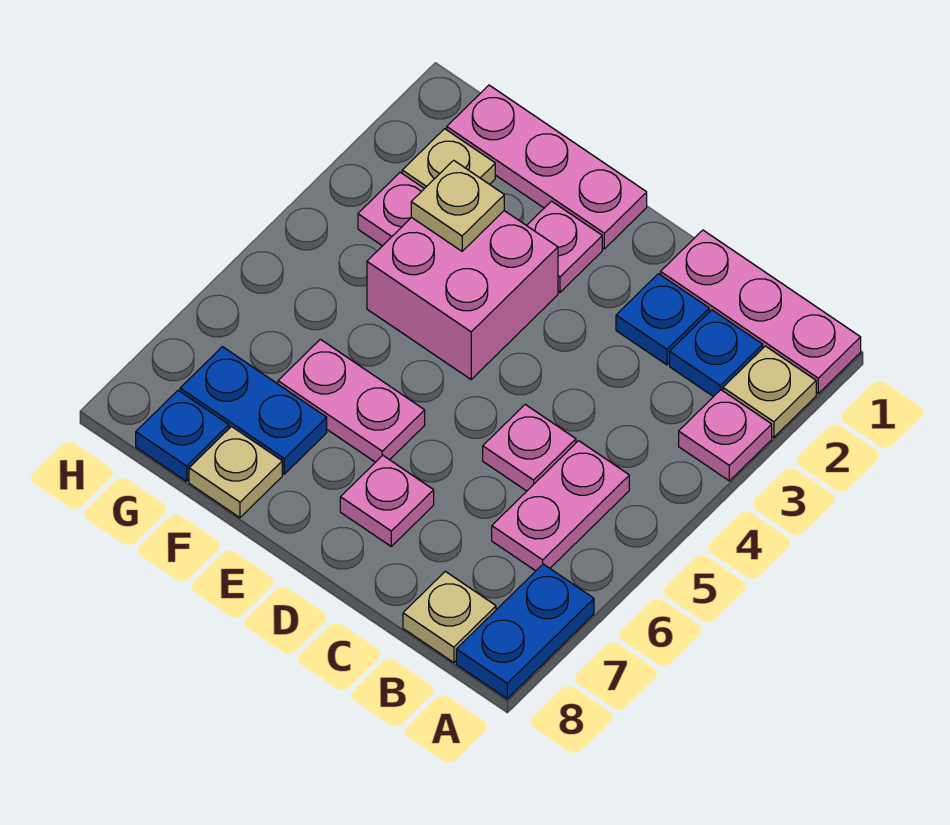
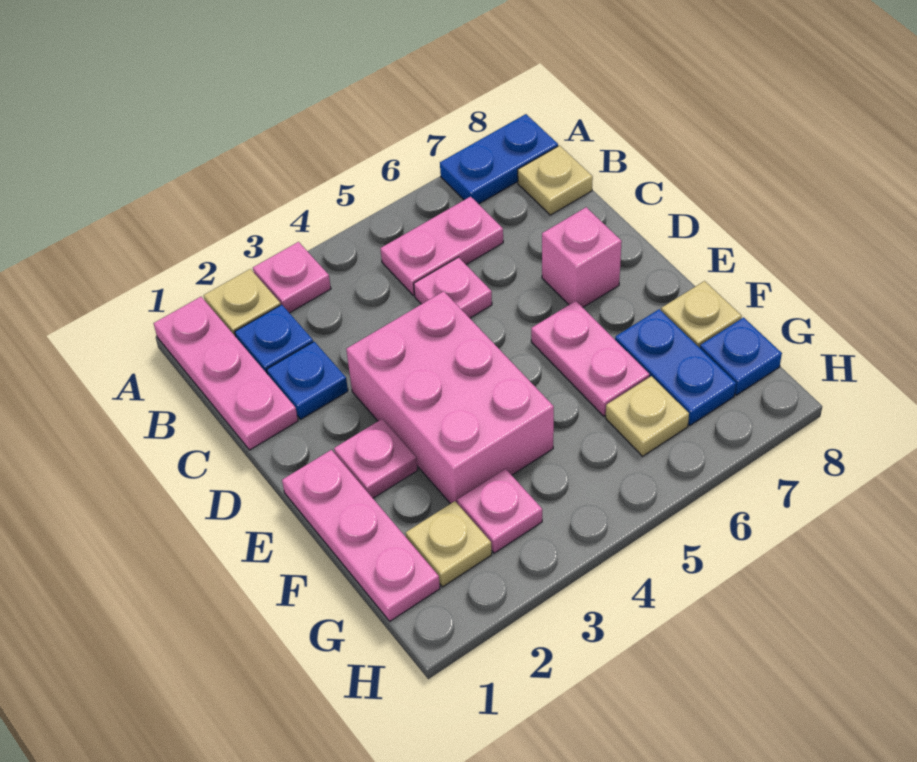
pink plate D7 level 1 -> pink brick D7 level 1
pink brick E3:F4 level 1 -> pink brick D3:F4 level 1
tan plate F3 level 2 -> tan plate G6 level 1

